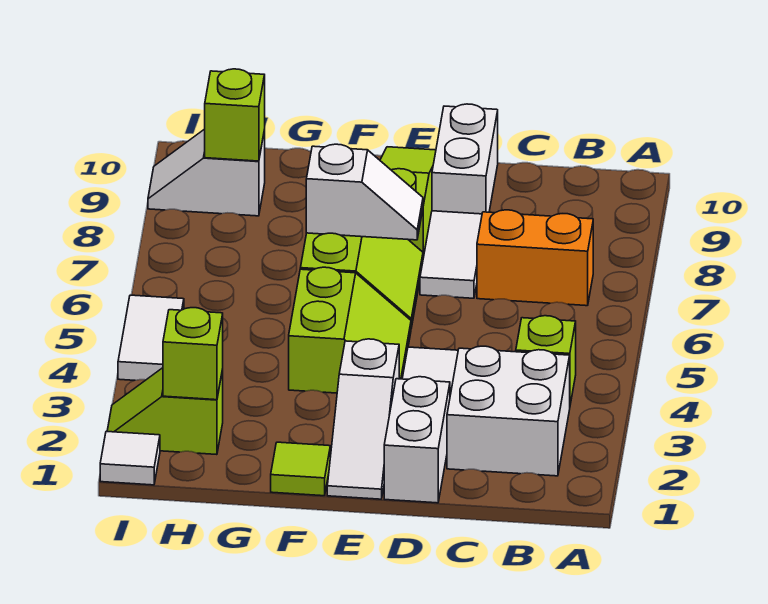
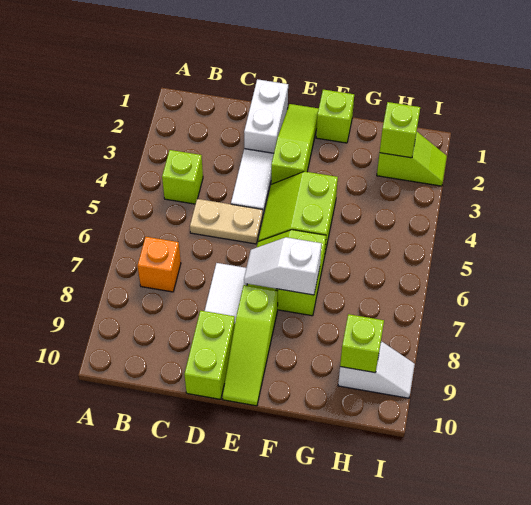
white brick B2:C3 level 1 -> none
orange brick B7:C7 level 1 -> orange brick B7 level 1
none -> tan plate C5:D5 level 1
white brick D9:D10 level 1 -> lime brick D9:D10 level 1
white slope E1:E3 level 1 top 3 -> lime slope E1:E3 level 1 top 3
lime tile F1 level 1 -> lime brick F1 level 1
white tile I1 level 1 -> none
white tile I4:I5 level 1 -> none

